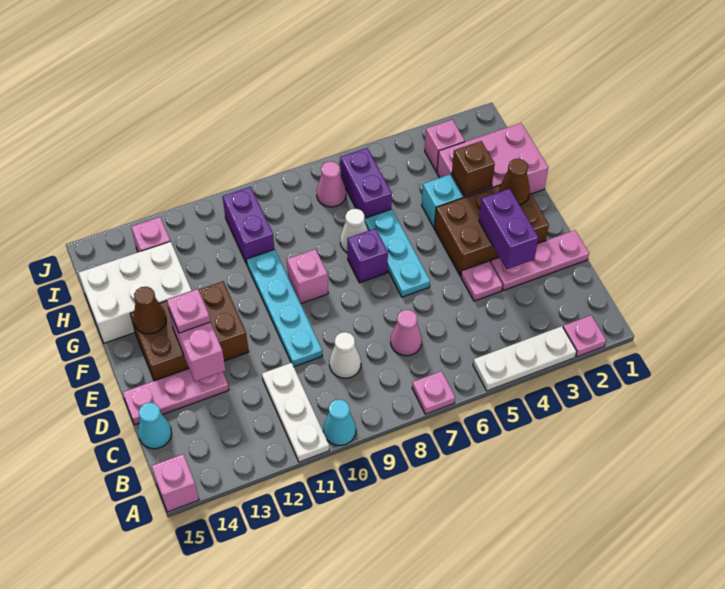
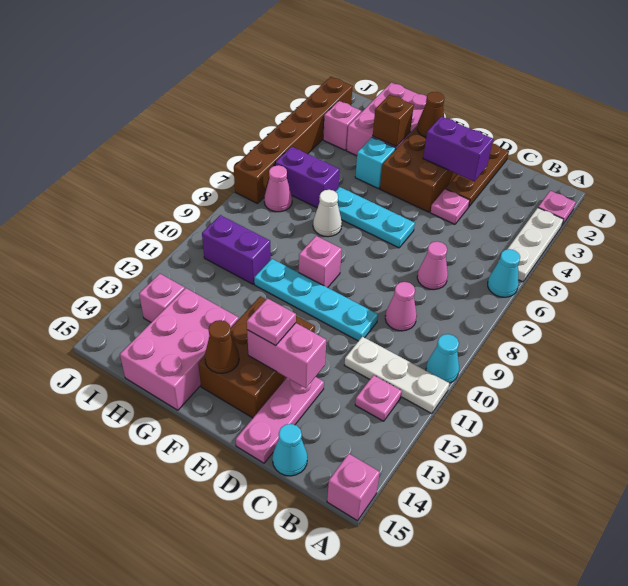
none -> cyan cone A6 level 1
pink plate A7 level 1 -> pink plate B12 level 1
white cone C9 level 1 -> pink cone C9 level 1
pink plate D1:D3 level 1 -> brown plate D1:D3 level 1
purple brick F7 level 1 -> none
white brick G13:H15 level 1 -> pink brick G13:H15 level 1
none -> brown brick J2:J7 level 1

